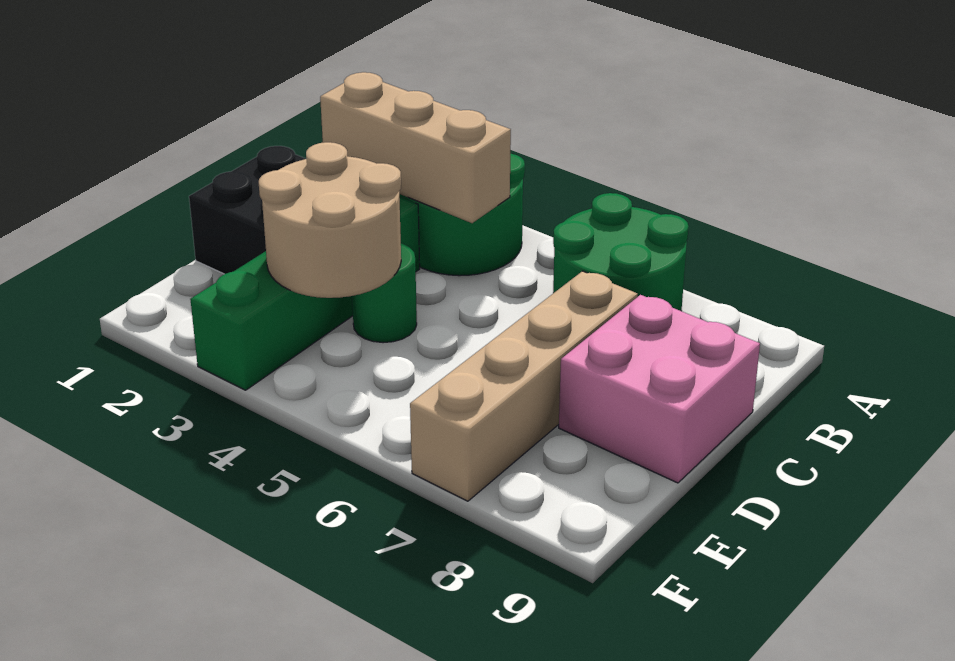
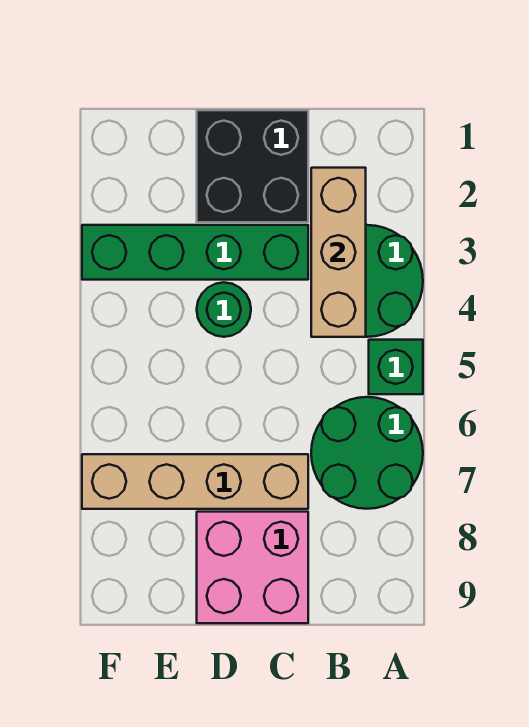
none -> green brick A5 level 1
tan round brick D3:E4 level 2 -> none

